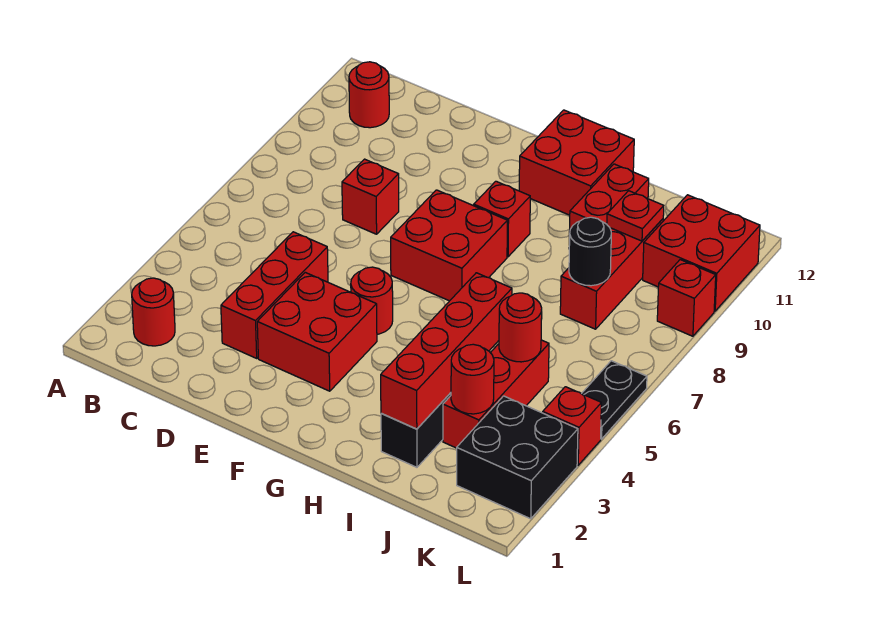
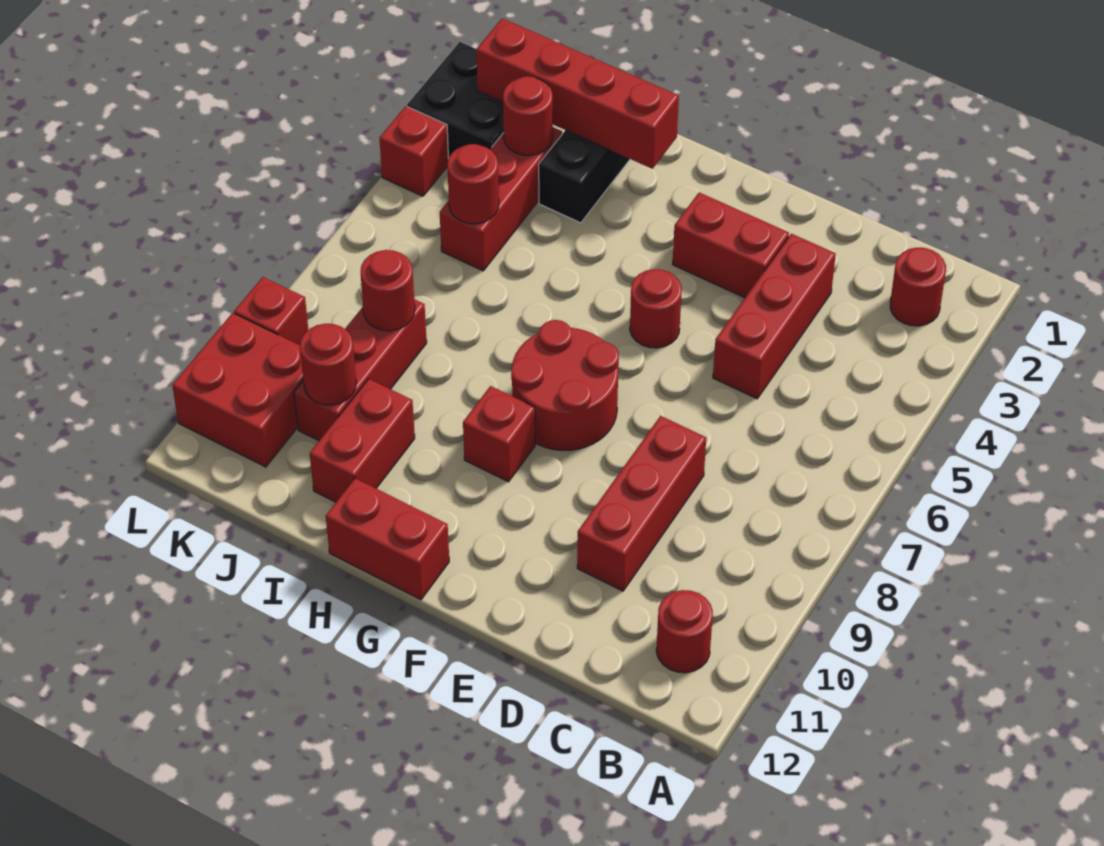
red brick D8 level 1 -> red brick D8:D10 level 1
red brick E3:F4 level 1 -> red brick E3:F3 level 1
red brick F7:G8 level 1 -> red round brick F7:G8 level 1
red brick G11:H12 level 1 -> red brick G12:H12 level 1
red brick I2:I5 level 2 -> red brick H2:K2 level 2
black round brick J8 level 2 -> red round brick J8 level 2
red plate J10 level 2 -> red round brick J10 level 2
black plate L5:L6 level 1 -> none

